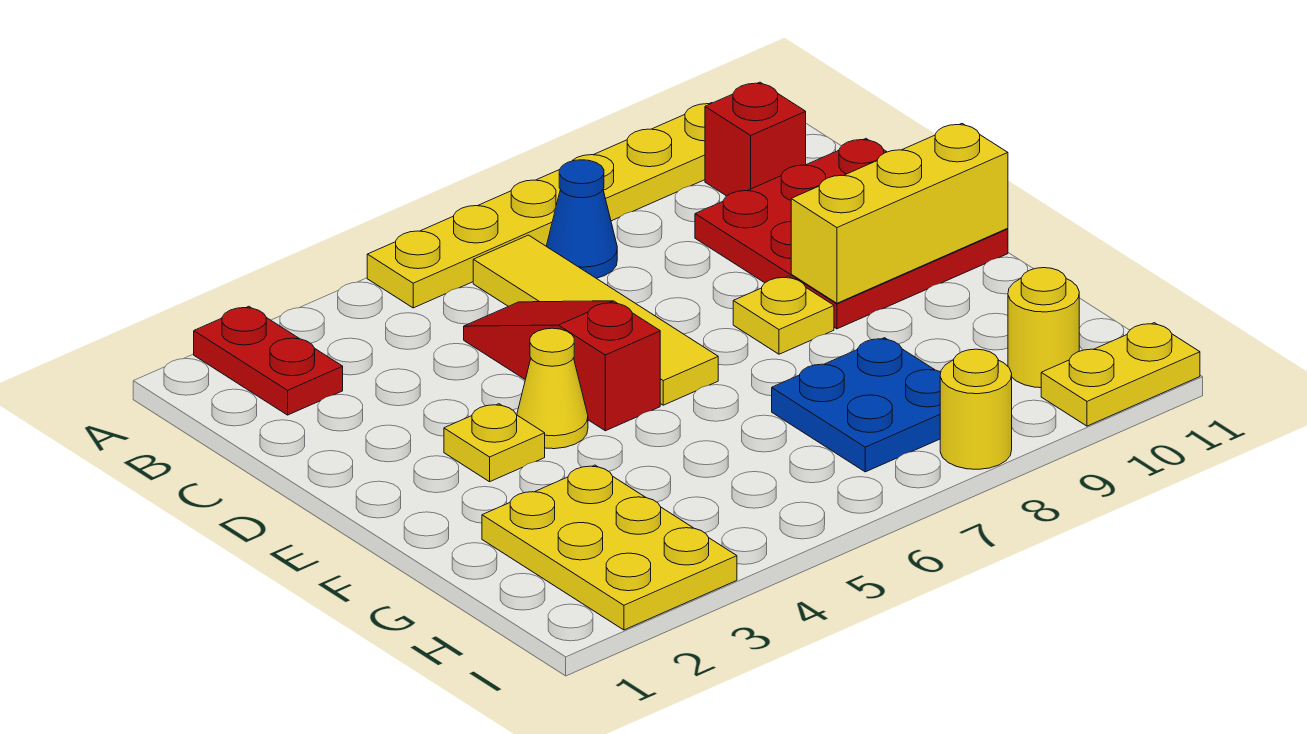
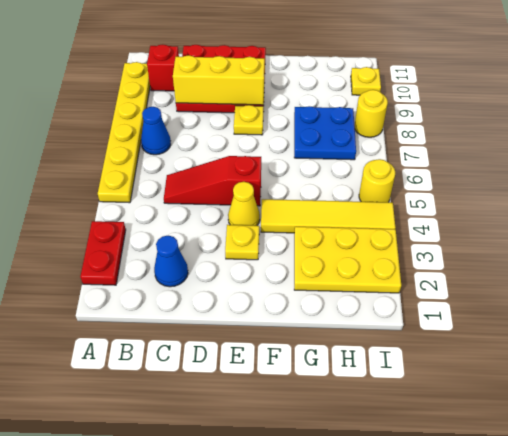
red plate A2:B2 level 1 -> red plate A2:A3 level 1
yellow tile B6:E6 level 1 -> yellow tile F4:I4 level 1
none -> blue cone C2 level 1
yellow brick E9:E11 level 2 -> yellow brick C9:E9 level 2
yellow round brick H10 level 1 -> yellow round brick I5 level 1
yellow plate I10:I11 level 1 -> yellow plate I10 level 1

